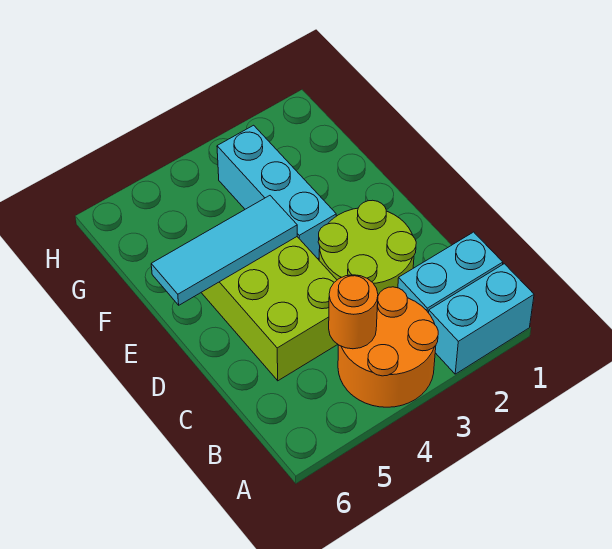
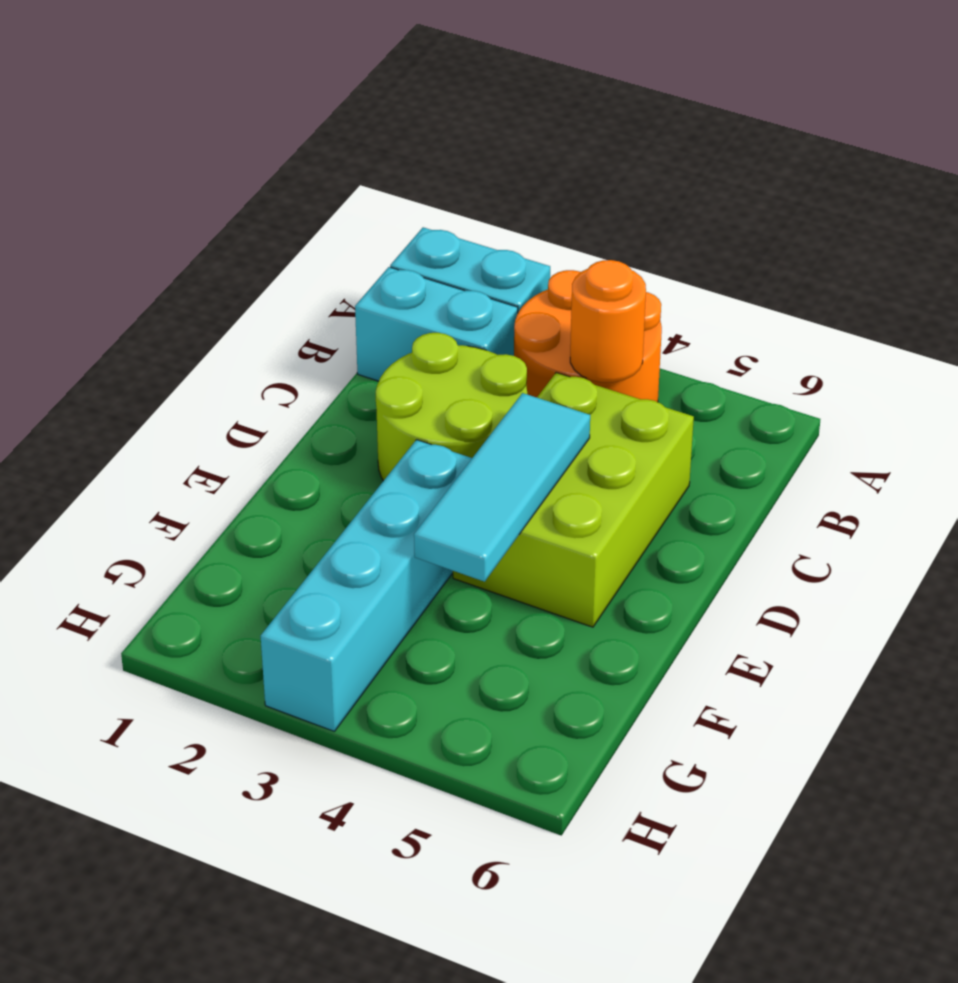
cyan brick E3:G3 level 1 -> cyan brick E3:H3 level 1
cyan tile E4:E6 level 2 -> cyan tile D4:F4 level 2

